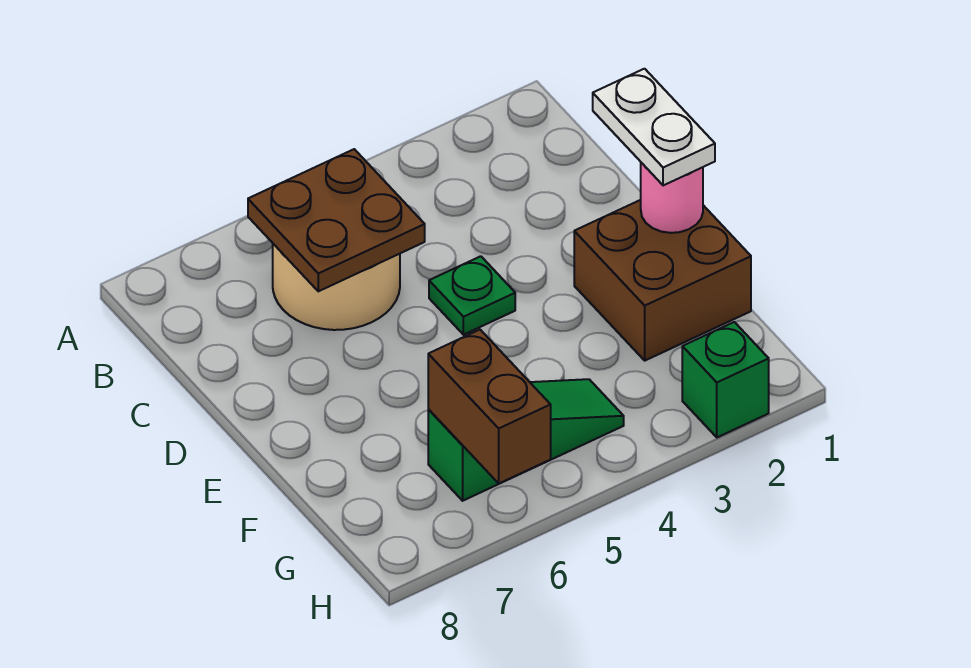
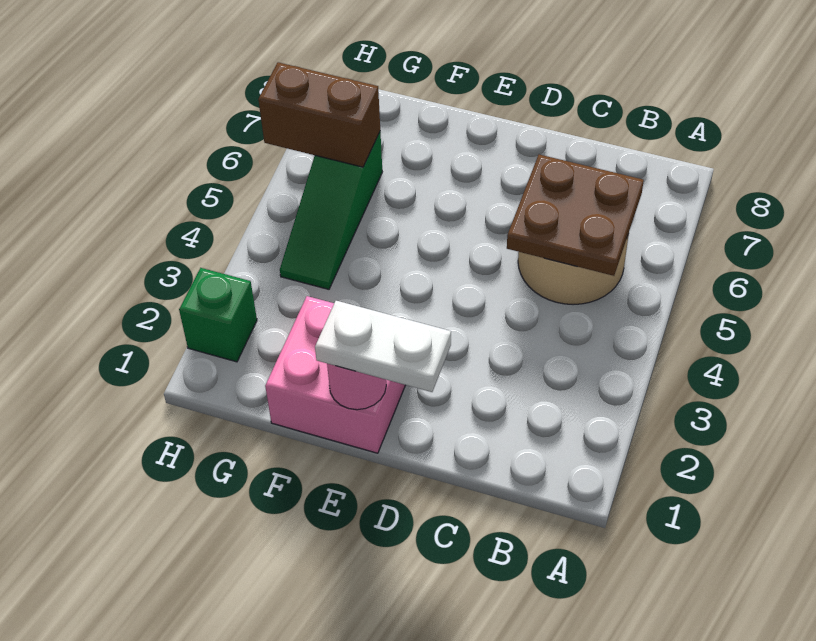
green plate D4 level 1 -> none
brown brick E1:F2 level 1 -> pink brick E1:F2 level 1

